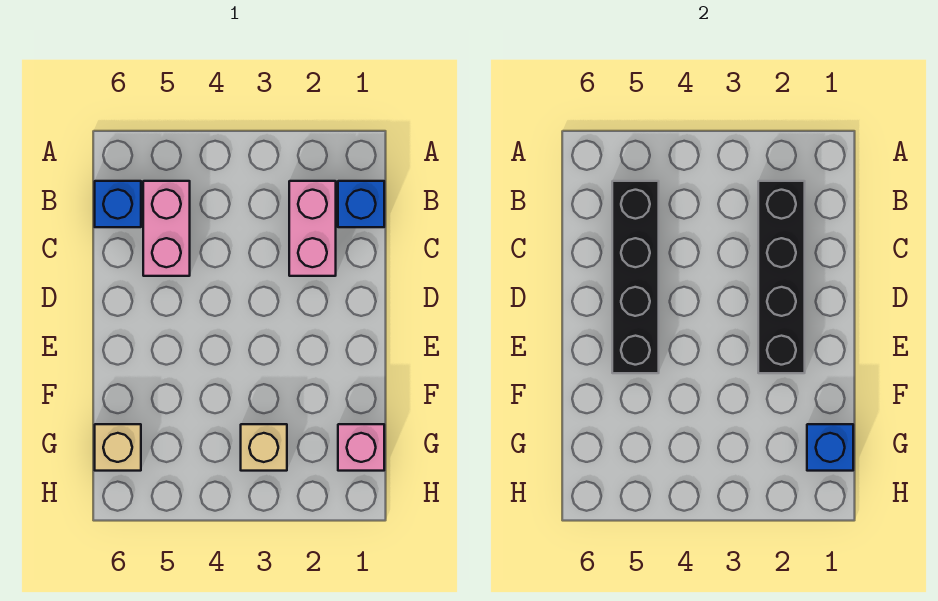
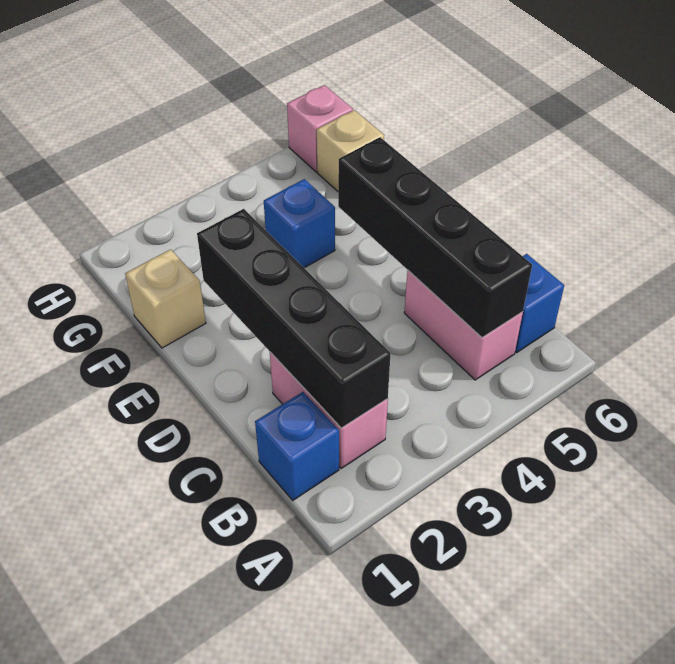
pink brick G1 level 1 -> pink brick H6 level 1
blue brick G1 level 2 -> blue brick F4 level 1
tan brick G3 level 1 -> tan brick F1 level 1

